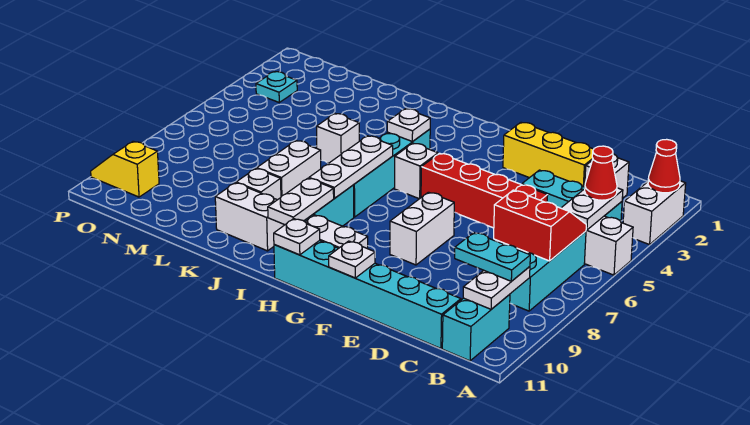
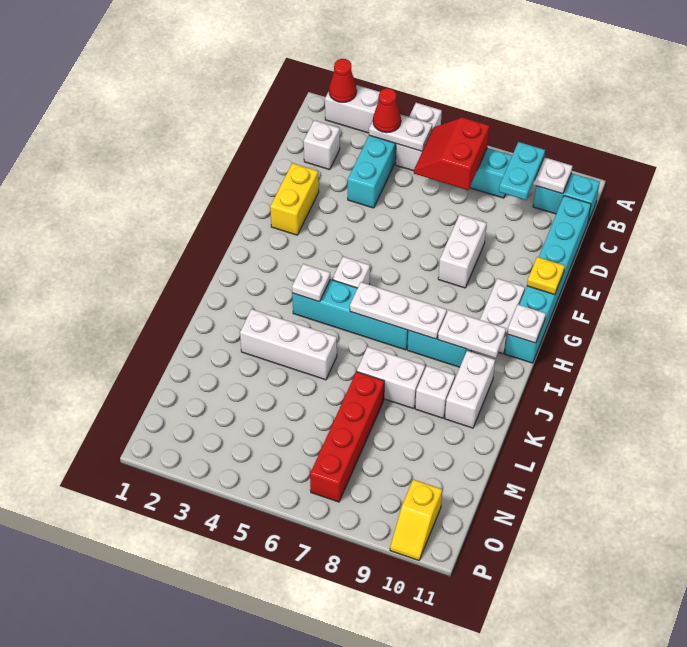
yellow brick D2:F2 level 1 -> yellow brick E2:F2 level 1
red brick D5:G5 level 1 -> red brick L7:O7 level 1
white brick F7:F8 level 1 -> white brick E8:F8 level 1
white plate F11 level 2 -> yellow plate F11 level 2
white brick K5 level 1 -> white brick K3:K5 level 1
cyan plate O3 level 1 -> none

